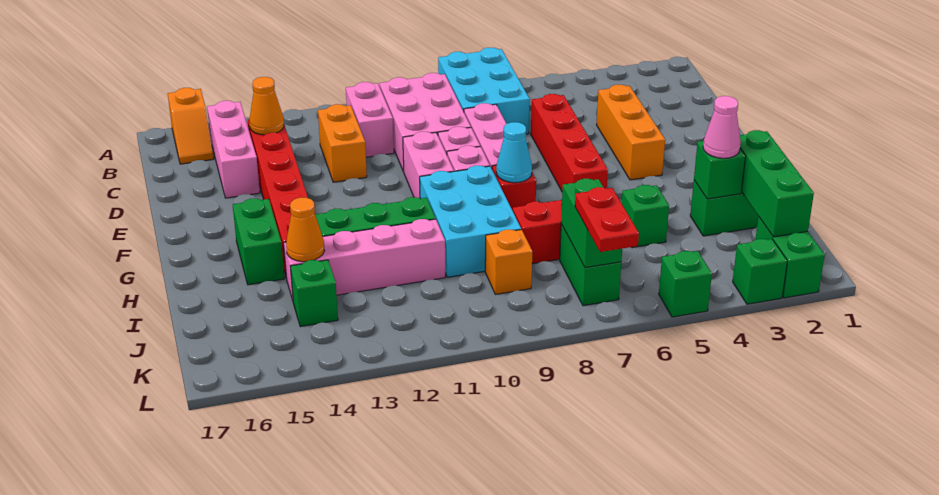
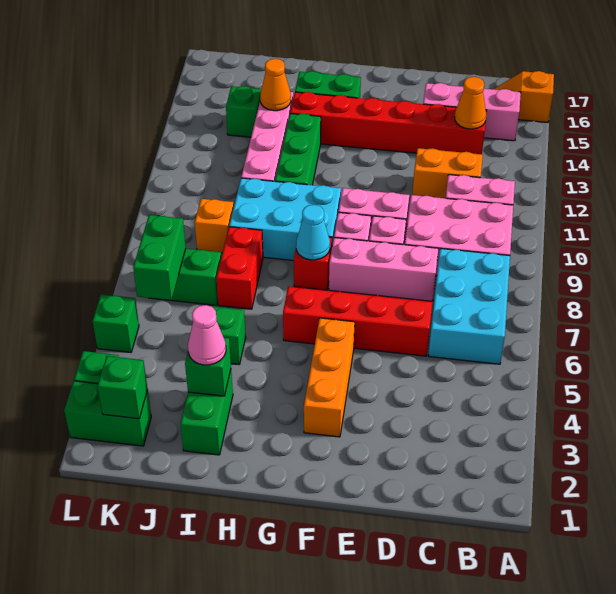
cyan brick A7:C8 level 1 -> cyan brick B6:C8 level 1
orange brick D4:F4 level 1 -> orange brick F3:F5 level 1
green brick I2:K2 level 2 -> green brick K2 level 2
green brick J7:K7 level 2 -> green brick K6:K7 level 2
red plate K7:L7 level 3 -> none

